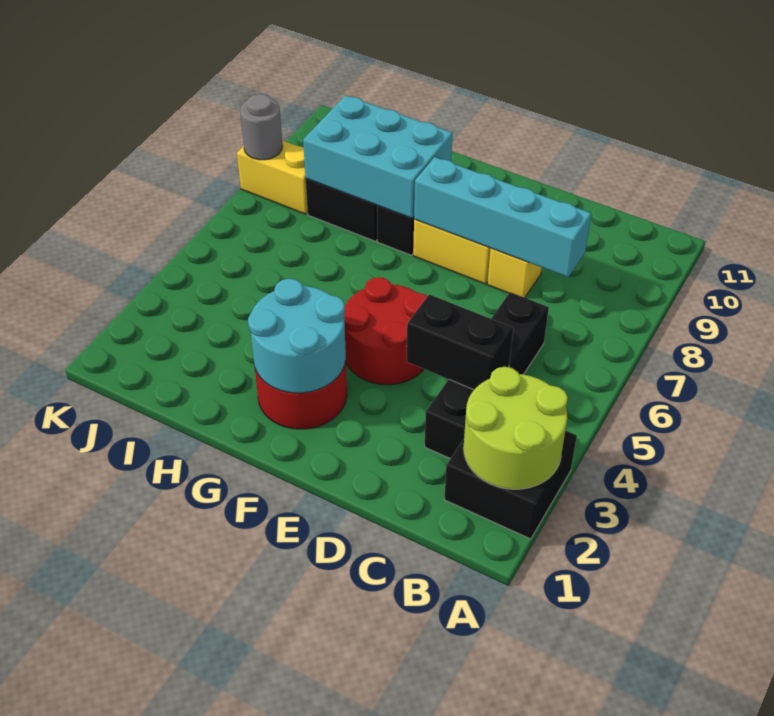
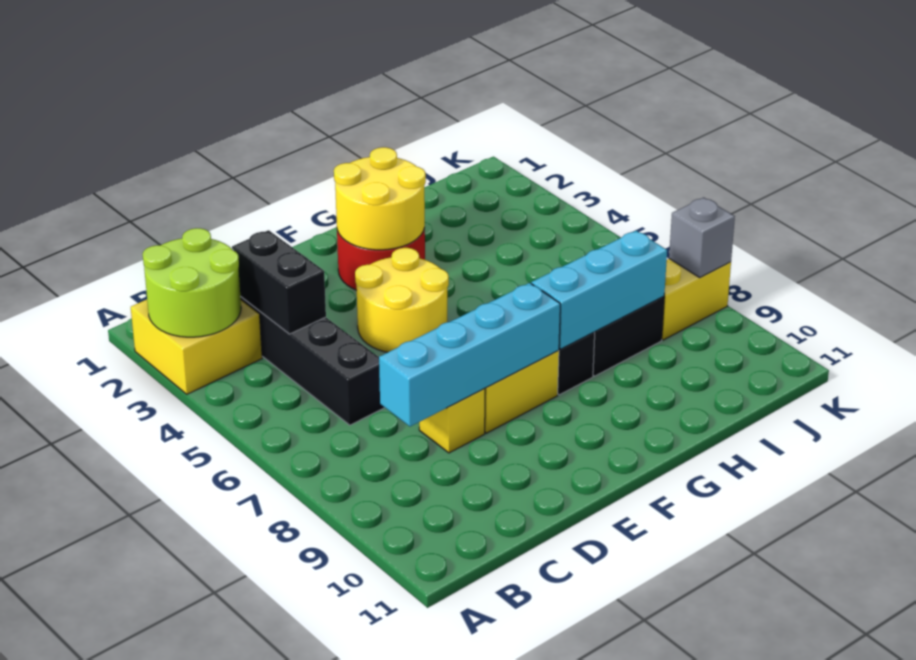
black brick A2:B3 level 1 -> yellow brick A2:B3 level 1
black brick C4:D4 level 2 -> black brick C3:C4 level 2
red round brick E4:F5 level 1 -> yellow round brick E4:F5 level 1
cyan round brick F2:G3 level 2 -> yellow round brick F2:G3 level 2
cyan brick G8:I9 level 2 -> cyan brick G8:I8 level 2
grey round brick K8 level 2 -> grey brick K8 level 2

